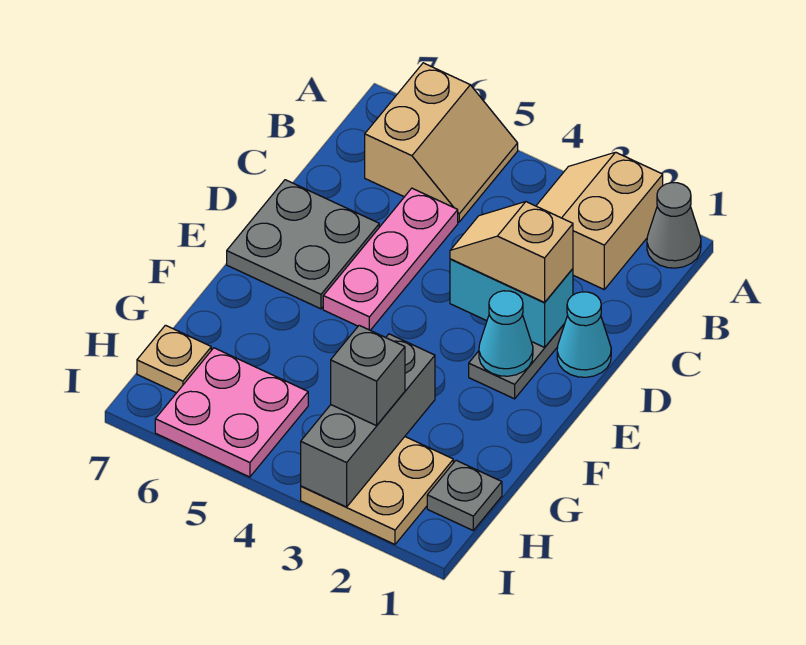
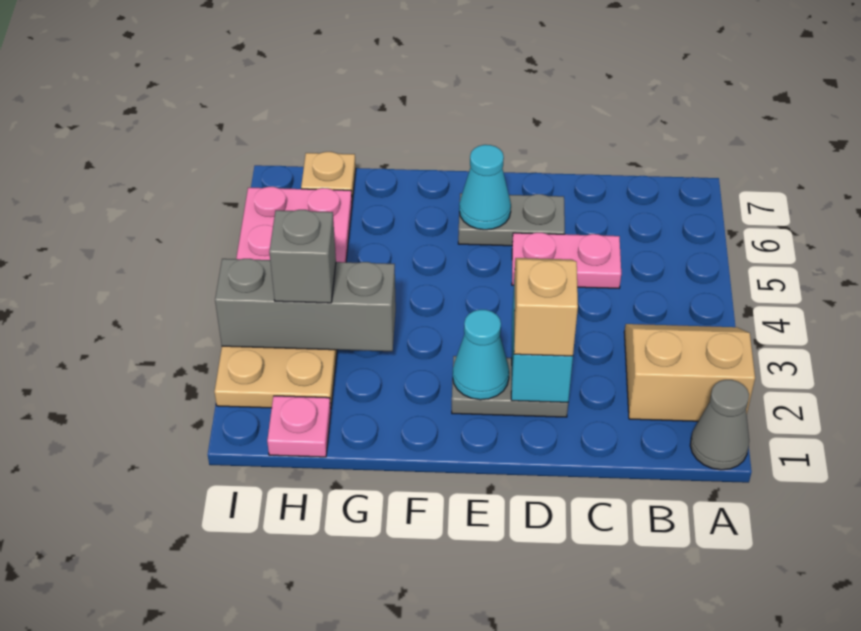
tan slope A5:B6 level 1 top 6 -> none
pink plate C5:E5 level 1 -> pink plate C5:D5 level 1
cyan cone D1 level 1 -> cyan cone E6 level 2
grey plate D6:E7 level 1 -> grey plate D6:E6 level 1
grey plate H1 level 1 -> pink plate H1 level 1

